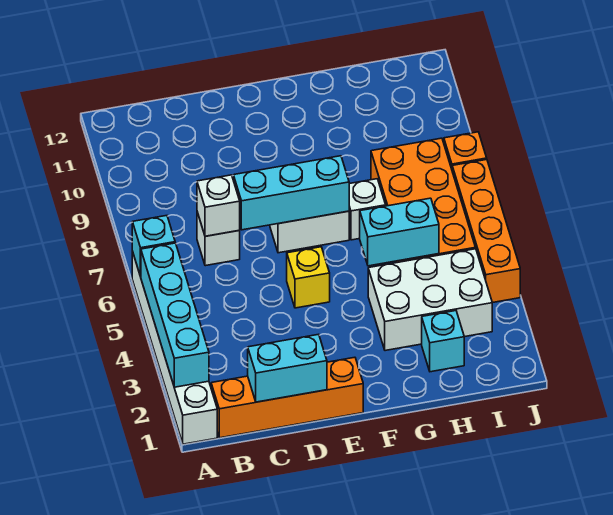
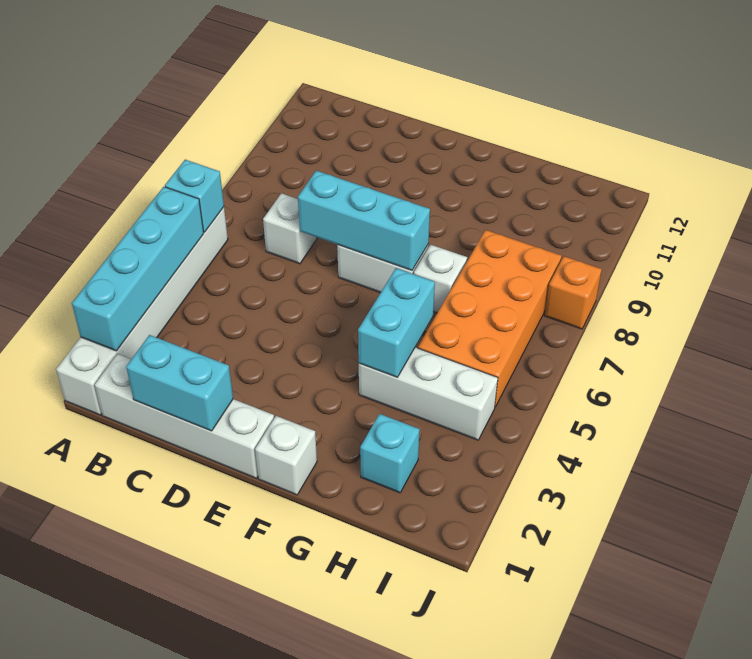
orange brick B1:E1 level 1 -> white brick B1:E1 level 1
white brick C7 level 2 -> white brick F1 level 1
yellow brick E5 level 1 -> none
white brick G3:I4 level 1 -> white brick G4:I4 level 1
cyan brick G5:H5 level 2 -> cyan brick G4:G5 level 2
orange brick J4:J7 level 1 -> none

